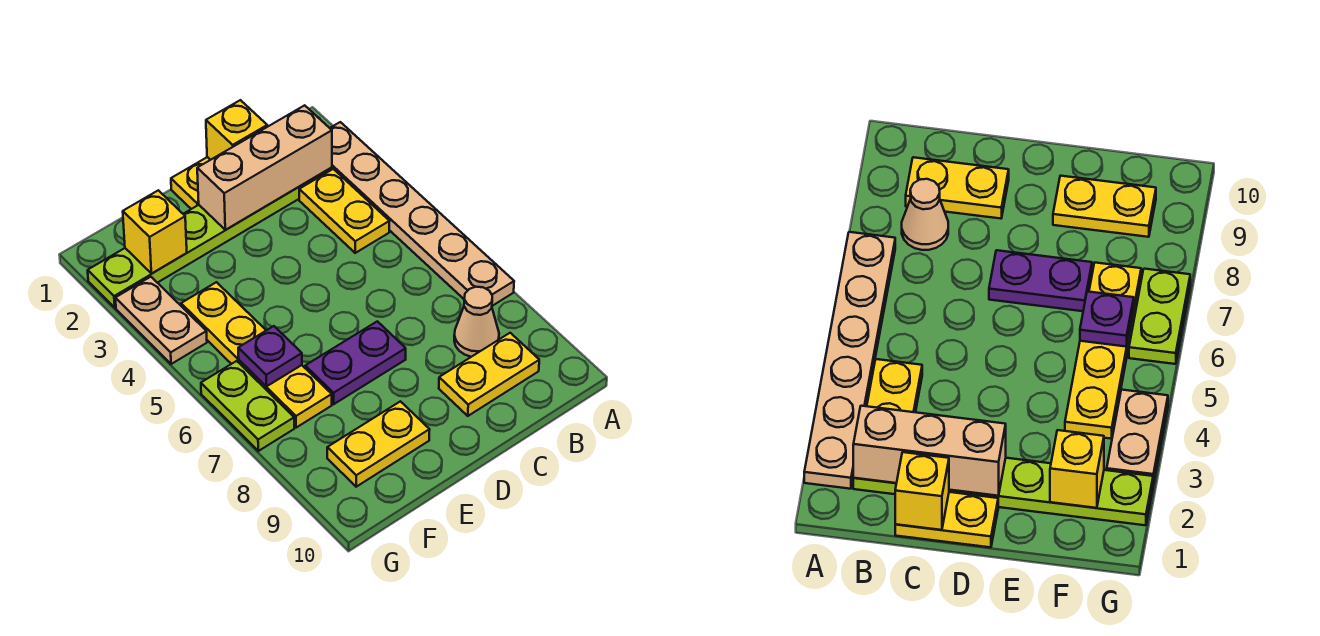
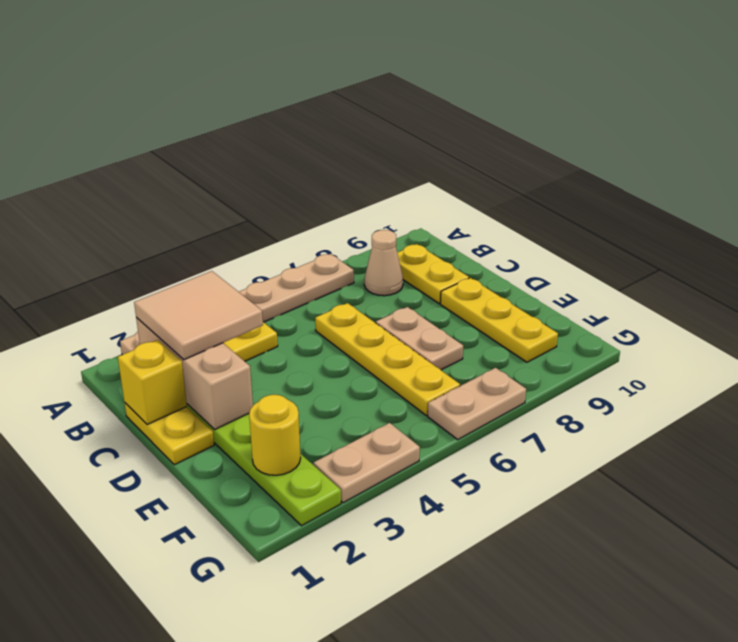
none -> tan tile B2:C3 level 3
purple plate D7:E7 level 1 -> tan plate D7:E7 level 1
yellow plate E9:F9 level 1 -> yellow plate D9:F9 level 1
yellow brick F2 level 2 -> yellow round brick F2 level 2
yellow plate F4:F7 level 1 -> yellow plate C6:F6 level 1
purple plate F6 level 2 -> none
lime plate G6:G7 level 1 -> tan plate G6:G7 level 1

